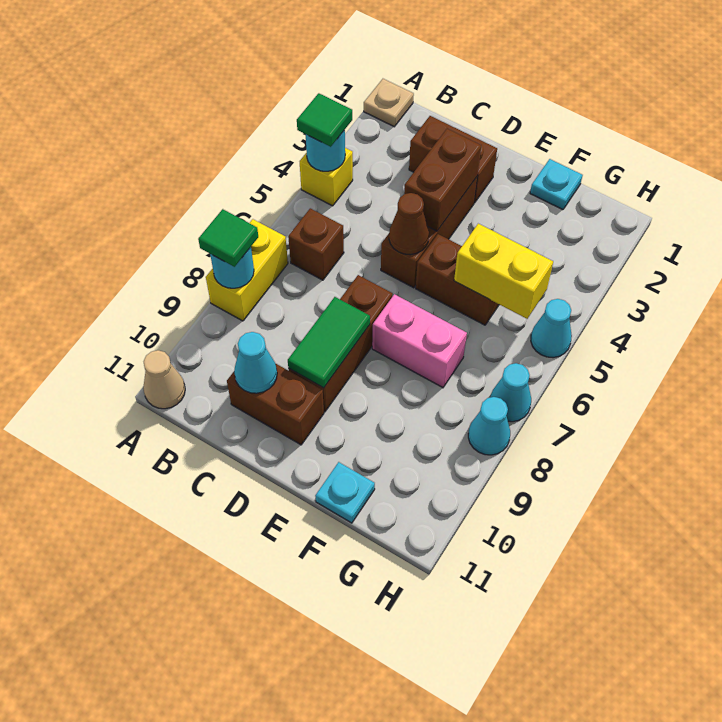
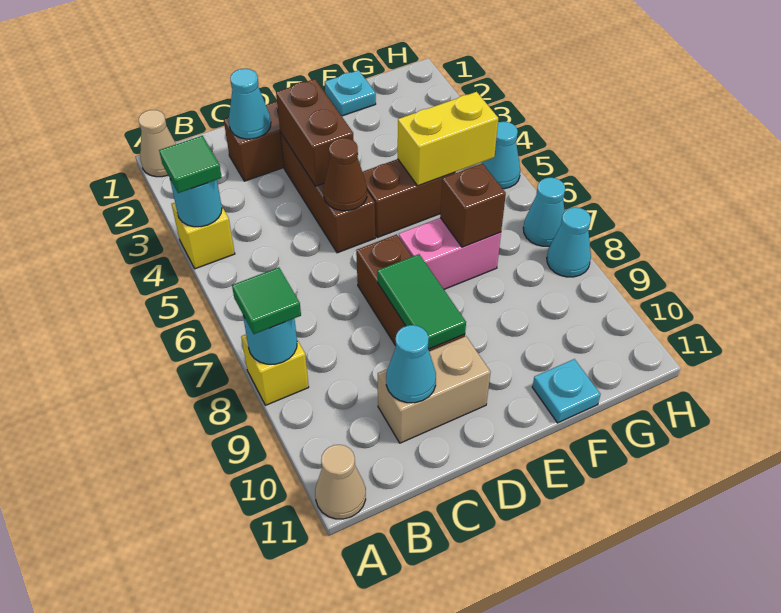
tan plate A1 level 1 -> tan cone A1 level 1
yellow brick A7:A8 level 1 -> yellow brick A8 level 1
brown brick B6 level 1 -> brown brick F7 level 2
none -> cyan cone C2 level 2
brown brick C10:D10 level 1 -> tan brick C10:D10 level 1

